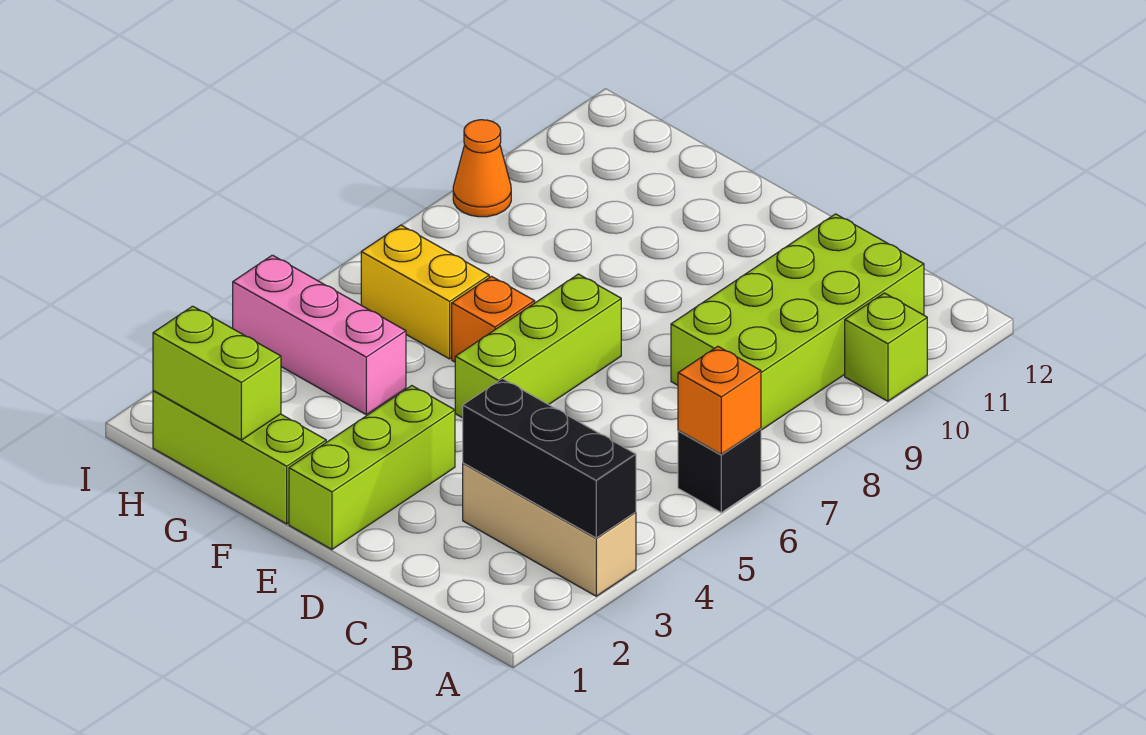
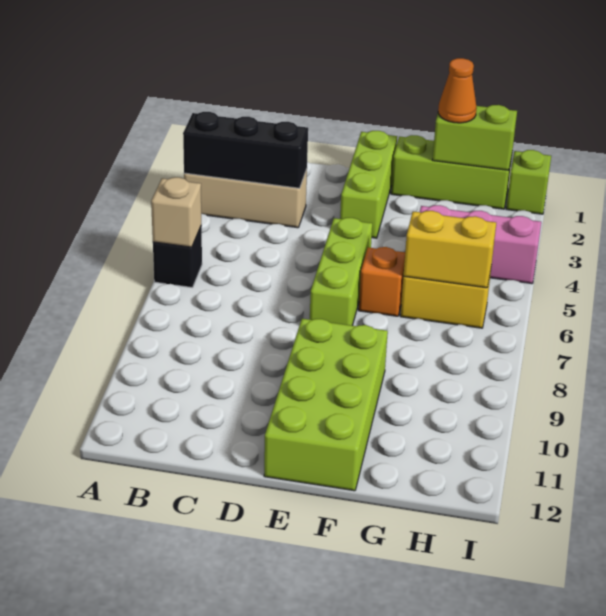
orange brick A6 level 2 -> tan brick A6 level 2
lime brick A10 level 1 -> lime brick I1 level 1
lime brick B8:C11 level 1 -> lime brick E9:F12 level 1
none -> yellow brick G6:H6 level 2
orange cone I9 level 1 -> orange cone G1 level 3

